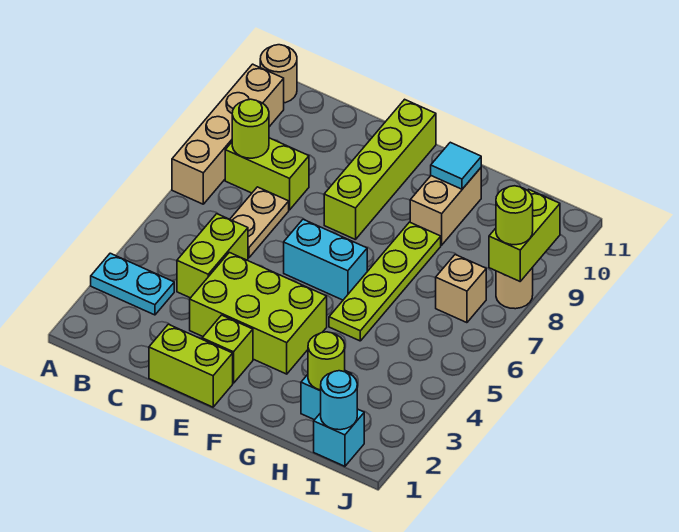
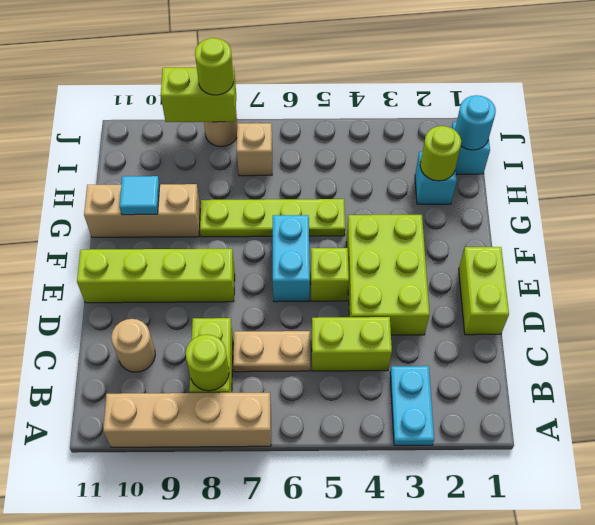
tan round brick A11 level 1 -> tan round brick C10 level 1
lime brick E2 level 1 -> lime brick E5 level 1
tan brick G9:G10 level 1 -> tan brick G9:G11 level 1

